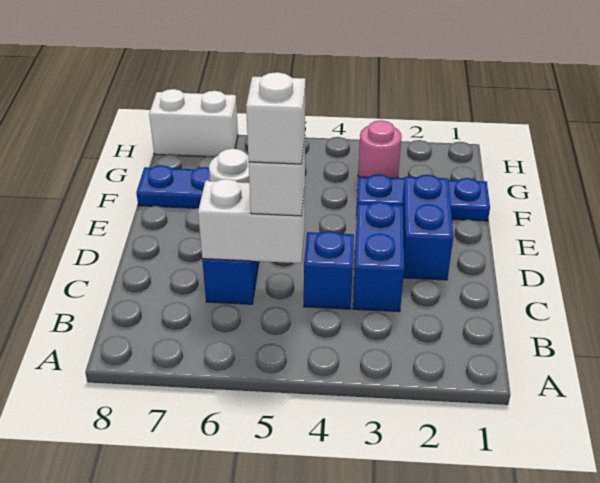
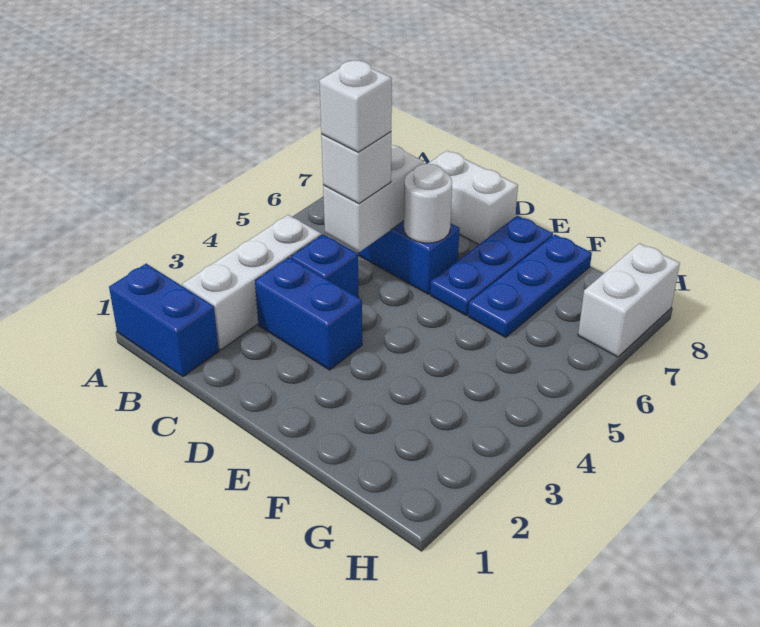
none -> white brick B2:B4 level 1
none -> white brick C8:D8 level 1
blue brick D2:E2 level 1 -> blue brick A1:B1 level 1
blue plate F1:F3 level 1 -> blue plate E6:E8 level 1
pink round brick G3 level 1 -> none

